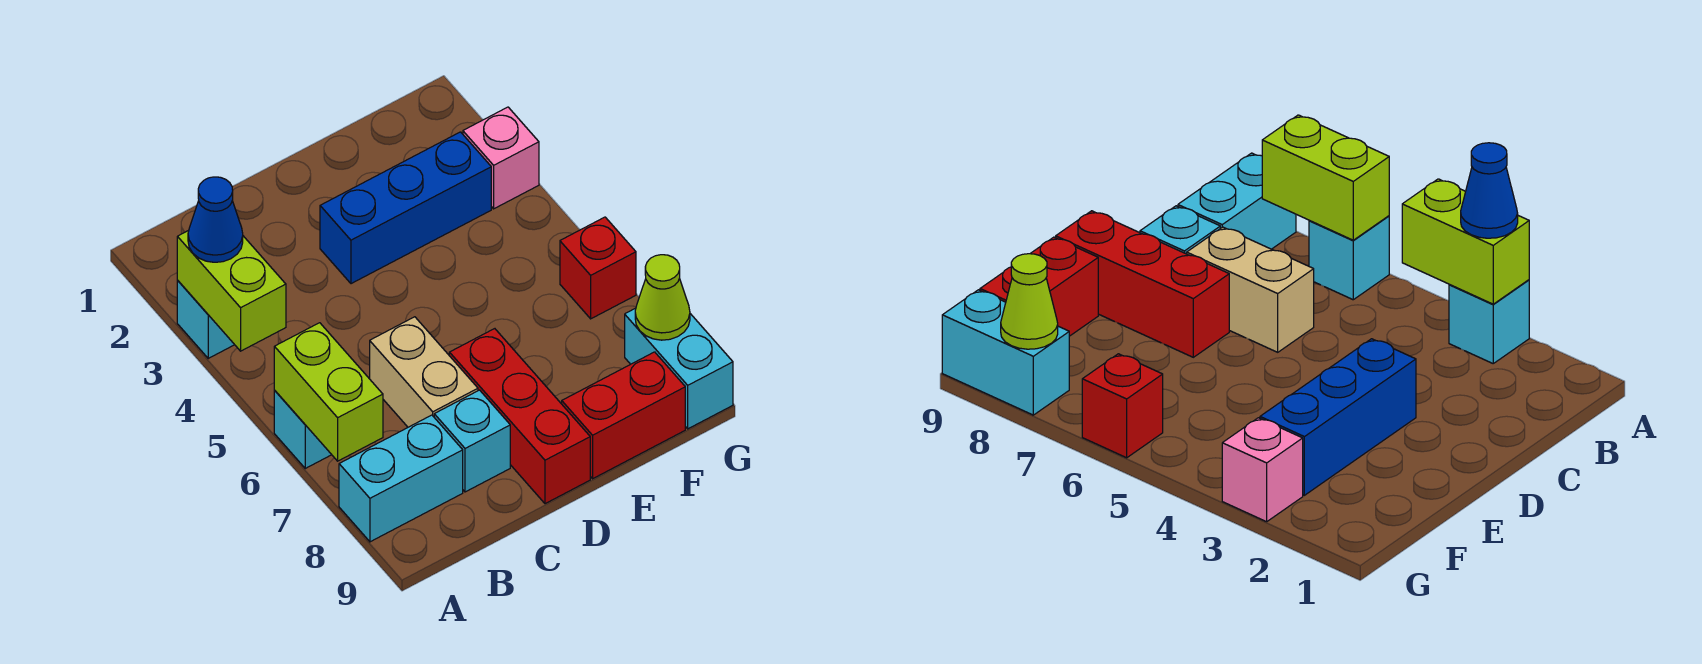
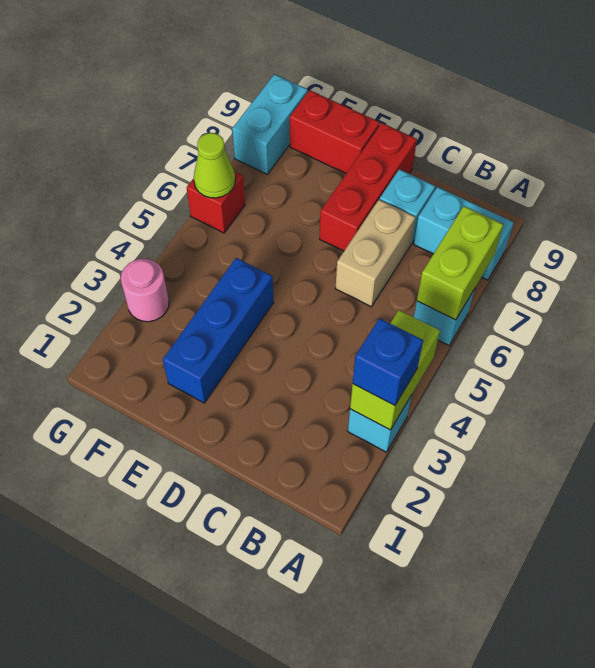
blue cone A3 level 3 -> blue brick A3 level 3
blue brick D3:F3 level 1 -> blue brick E2:E4 level 1
pink brick G3 level 1 -> pink round brick G3 level 1
lime cone G8 level 2 -> lime cone G6 level 2

